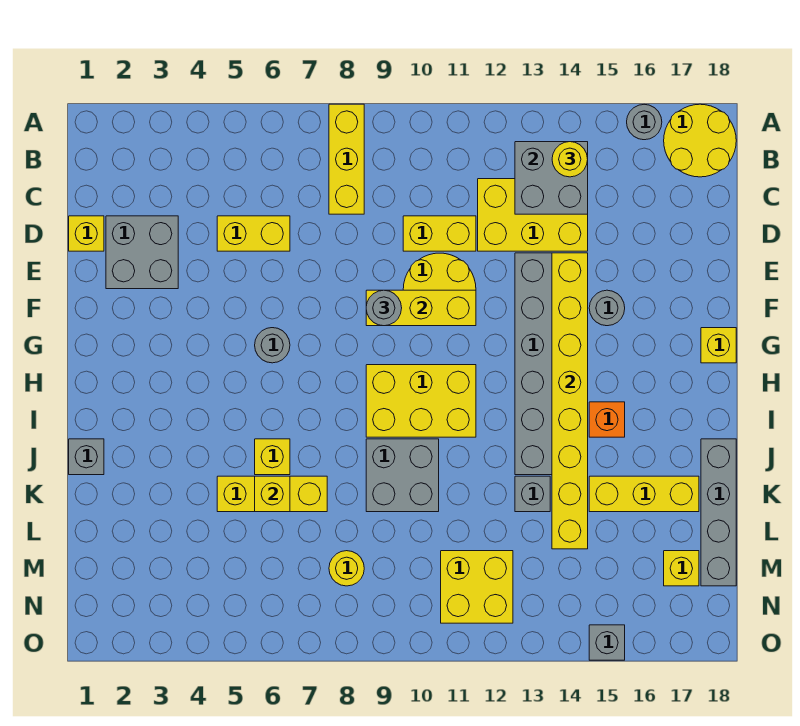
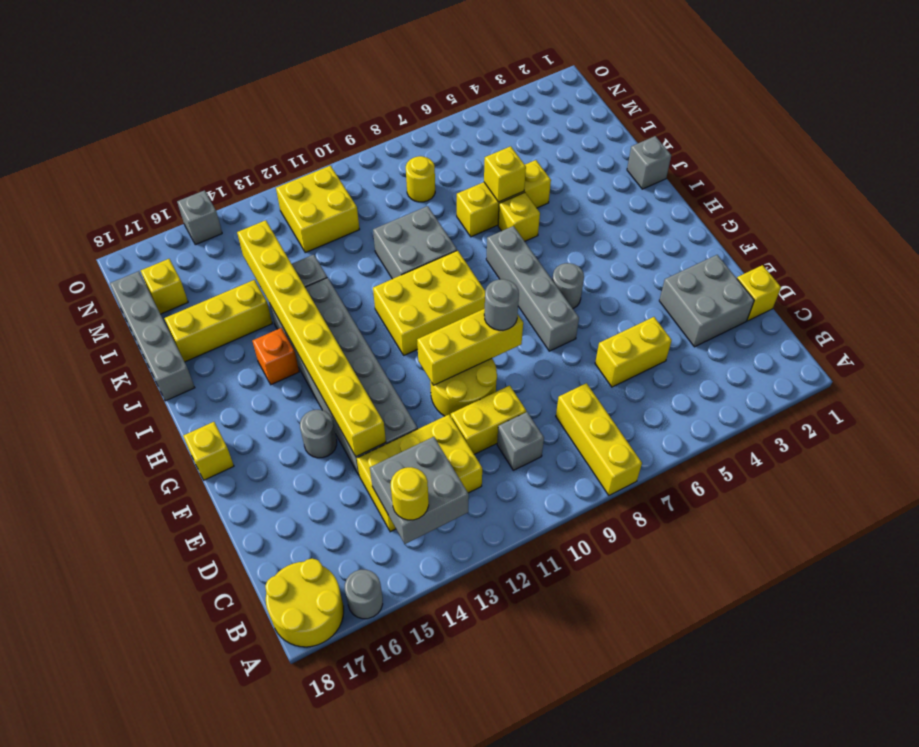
none -> grey brick C10 level 1
none -> grey brick F7:I7 level 1

